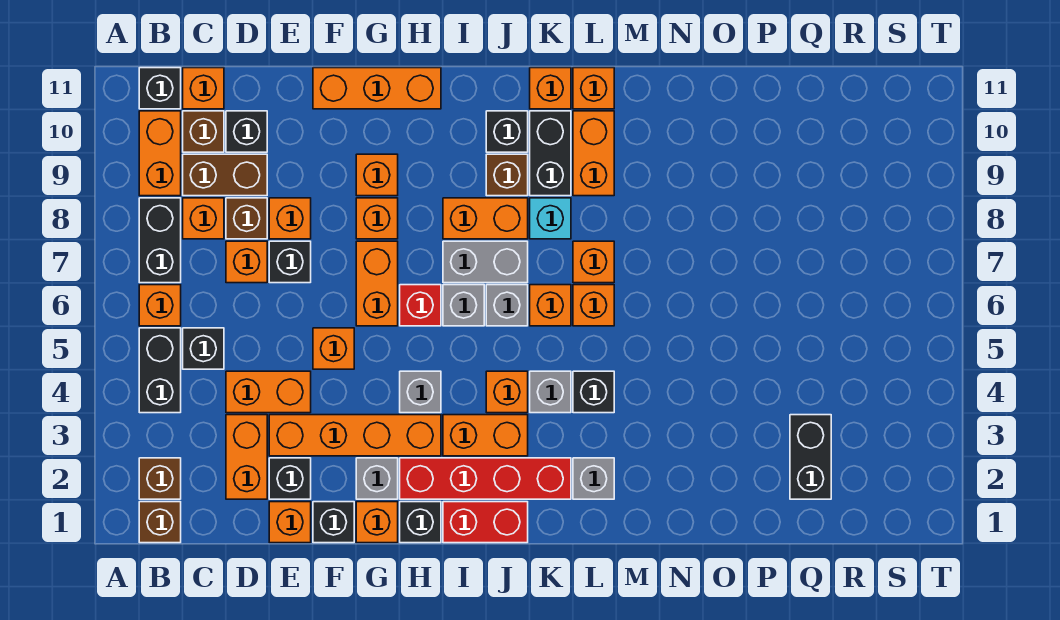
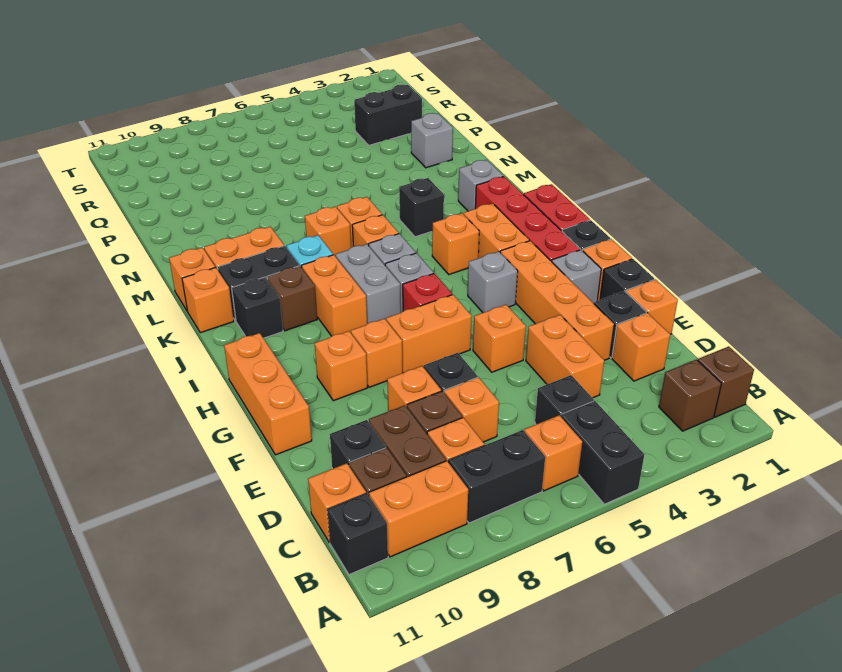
black brick B4:B5 level 1 -> black brick A5:B5 level 1
orange brick D2:D3 level 1 -> orange brick D2 level 1
grey brick K4 level 1 -> grey brick O2 level 1

